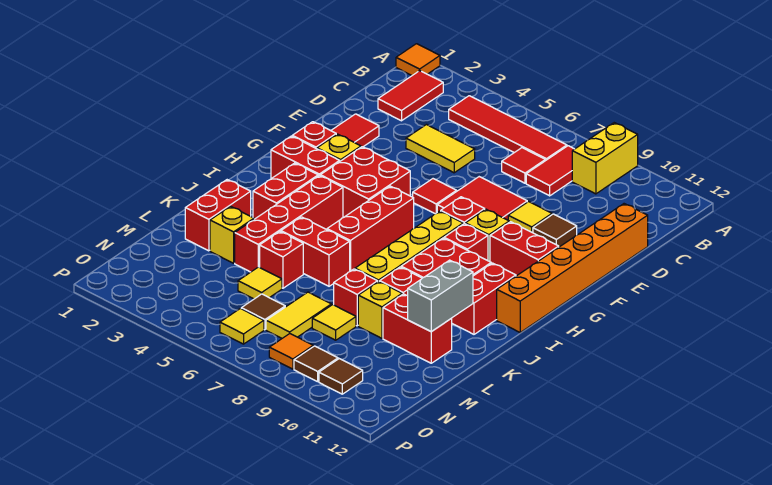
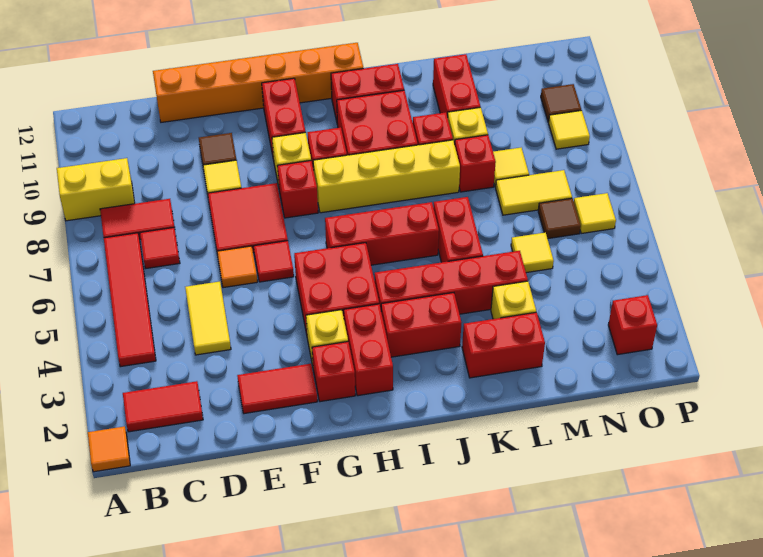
grey brick K11:L11 level 2 -> none
red brick L5 level 1 -> red brick O2 level 1
orange tile O8 level 1 -> orange tile E6 level 1
brown tile O9 level 1 -> yellow tile O9 level 1

